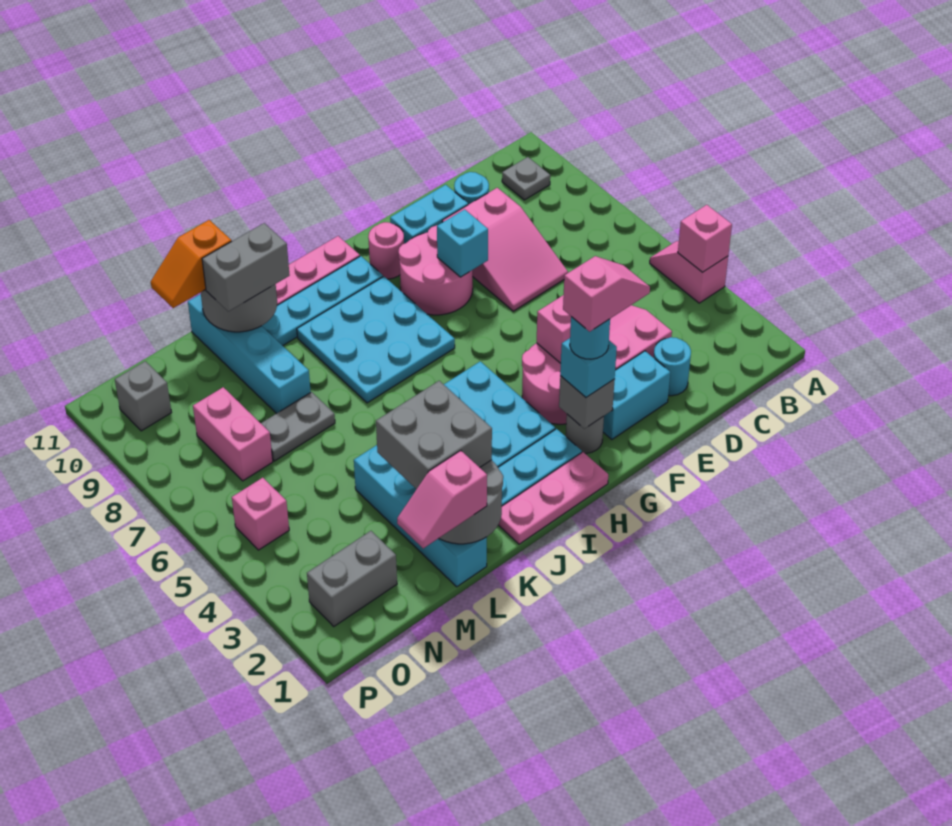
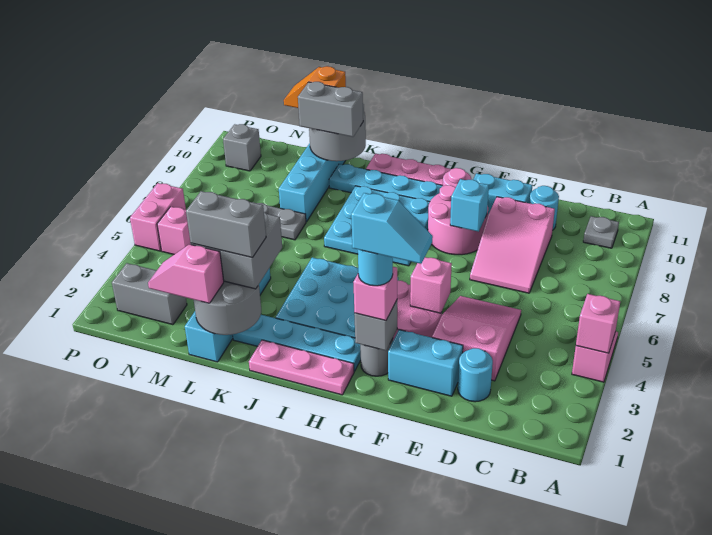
pink slope F2:G2 level 5 top G -> cyan slope F2:G2 level 5 top G
cyan brick G2 level 3 -> pink brick G2 level 3
none -> grey brick K2:L2 level 4
pink brick N7:N8 level 1 -> pink brick P5:P6 level 1

